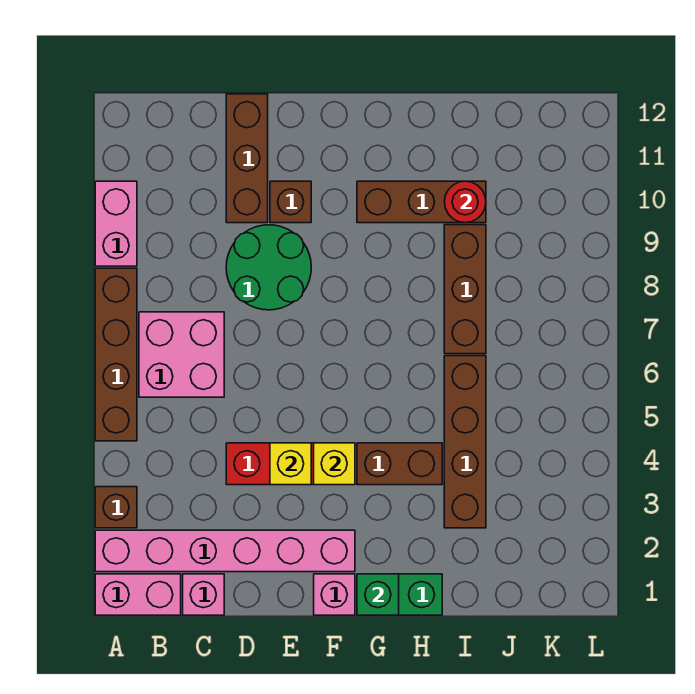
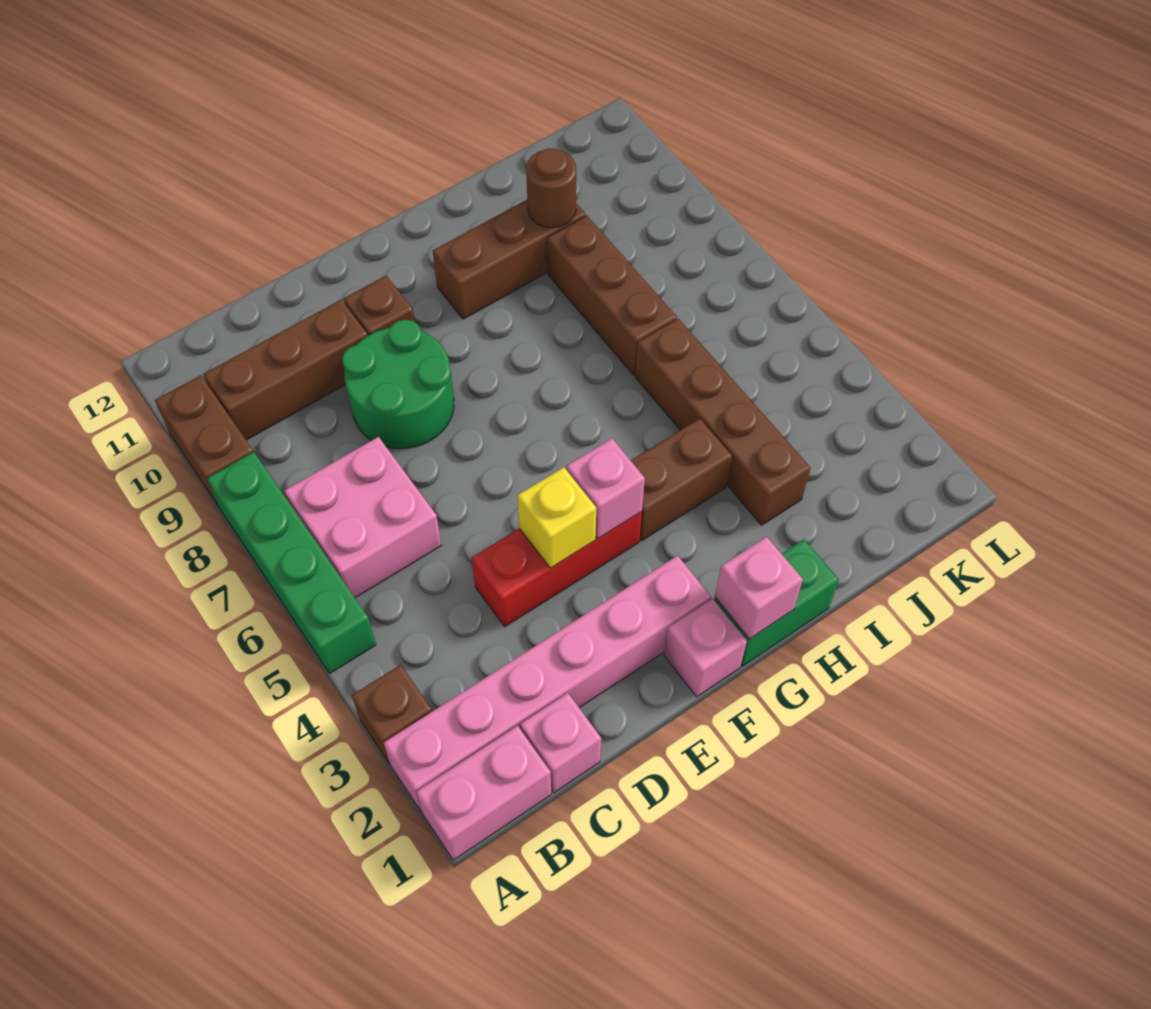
brown brick A5:A8 level 1 -> green brick A5:A8 level 1
pink brick A9:A10 level 1 -> brown brick A9:A10 level 1
brown brick D10:D12 level 1 -> brown brick B10:D10 level 1
yellow brick F4 level 2 -> pink brick F4 level 2
green brick G1 level 2 -> pink brick G1 level 2
red round brick I10 level 2 -> brown round brick I10 level 2

